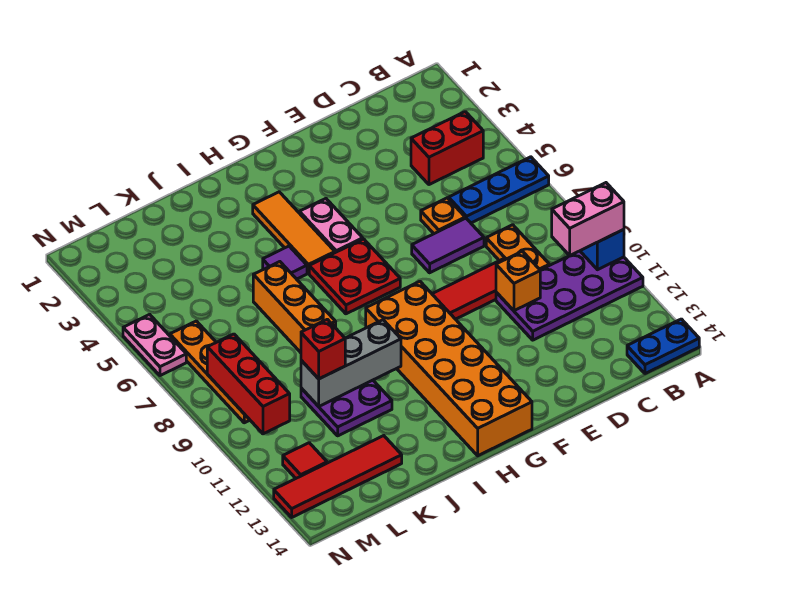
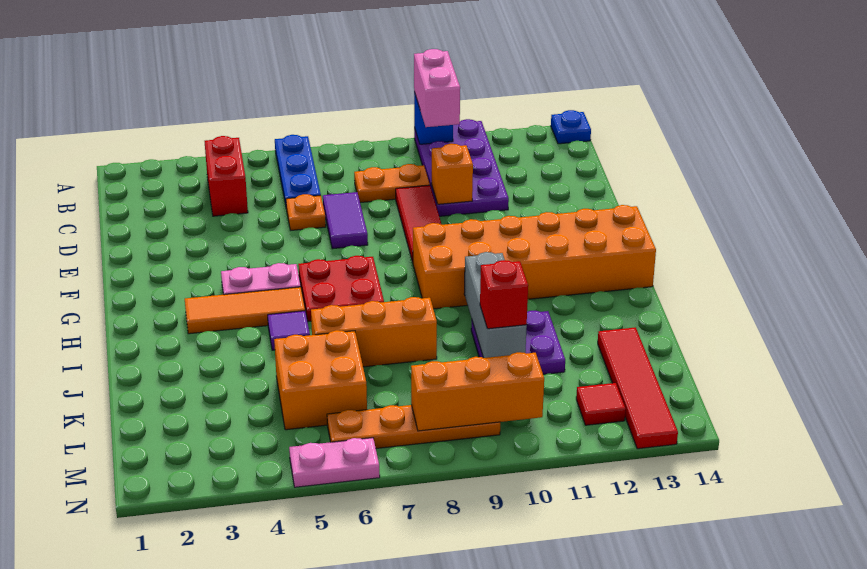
blue plate A14:B14 level 1 -> blue plate A14 level 1
none -> orange brick K5:L6 level 1
red brick M8:M10 level 2 -> orange brick M8:M10 level 2

